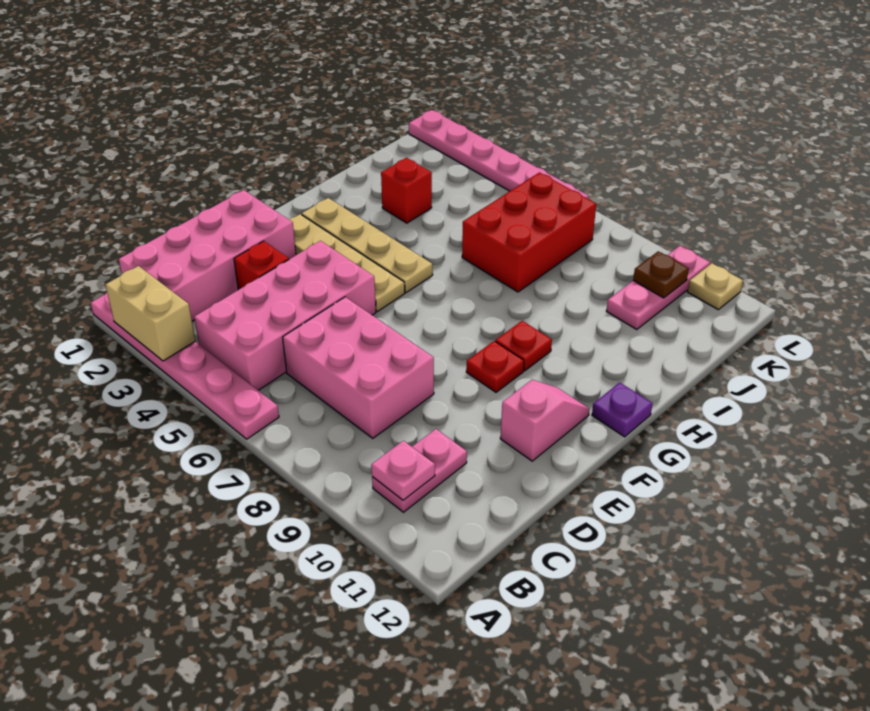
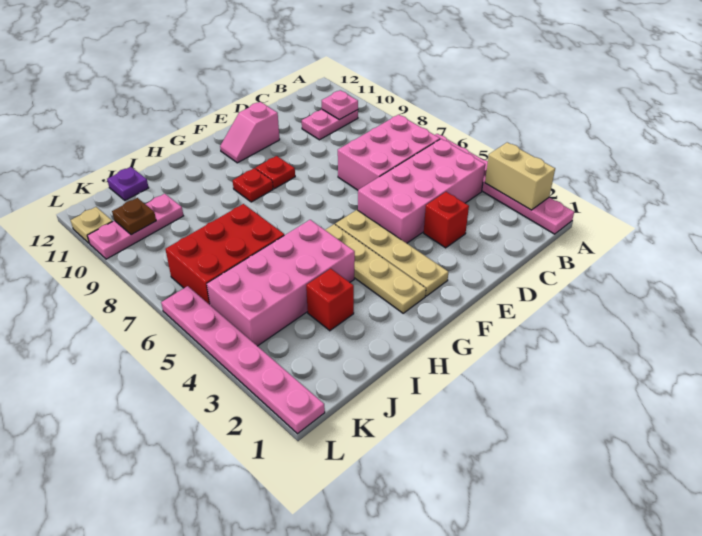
pink brick B1:E2 level 1 -> pink brick H4:K5 level 1
pink brick C6:D8 level 1 -> pink brick B6:D7 level 1
purple plate G12 level 1 -> purple plate J12 level 1

